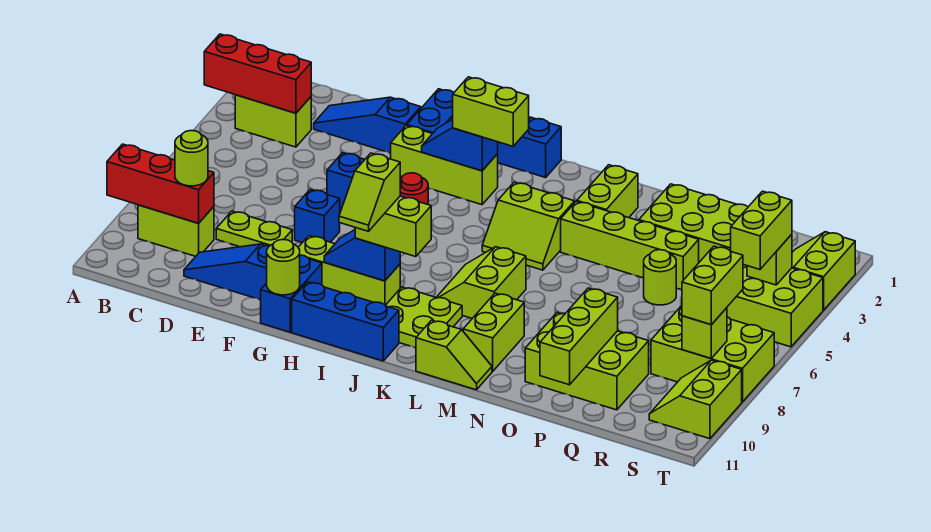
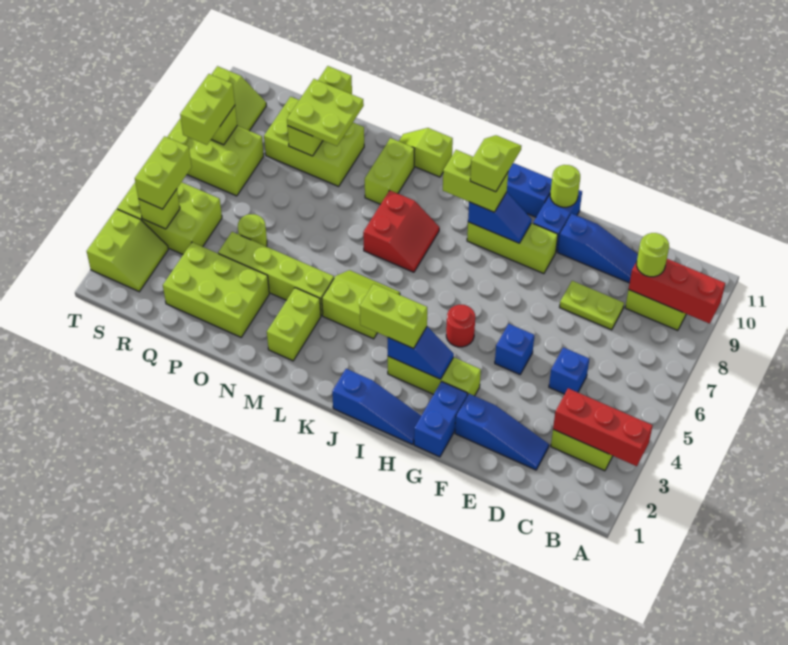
blue brick F7 level 1 -> blue brick D5 level 1
lime plate J9:K10 level 1 -> lime plate O9:P10 level 3
lime slope K7:L8 level 1 top L -> red slope K7:L8 level 1 top L

